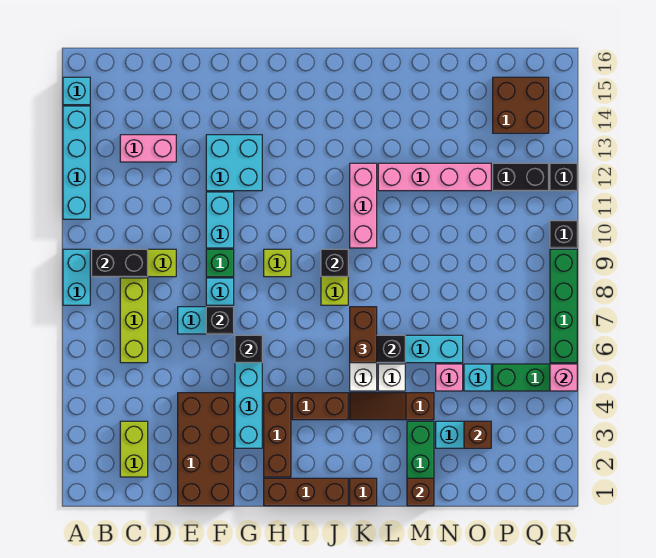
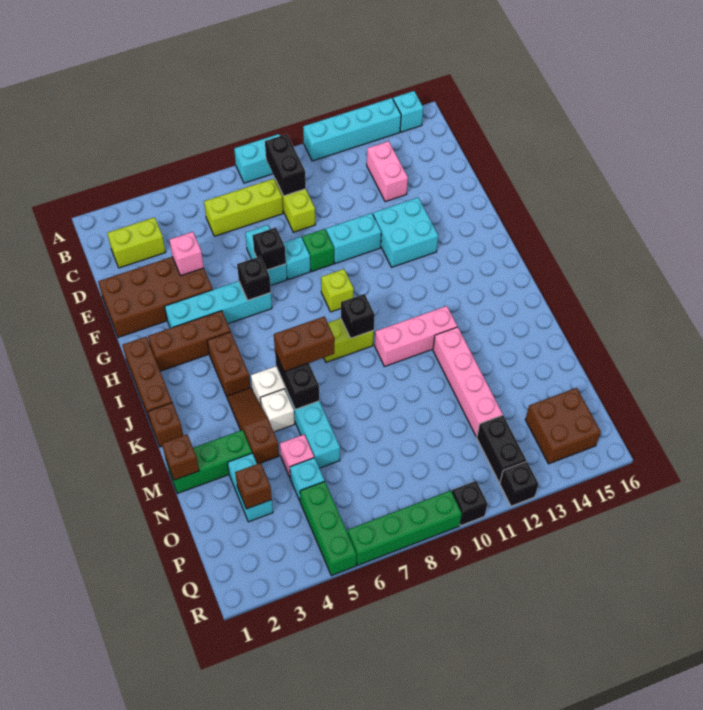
pink brick R5 level 2 -> pink brick E4 level 2

